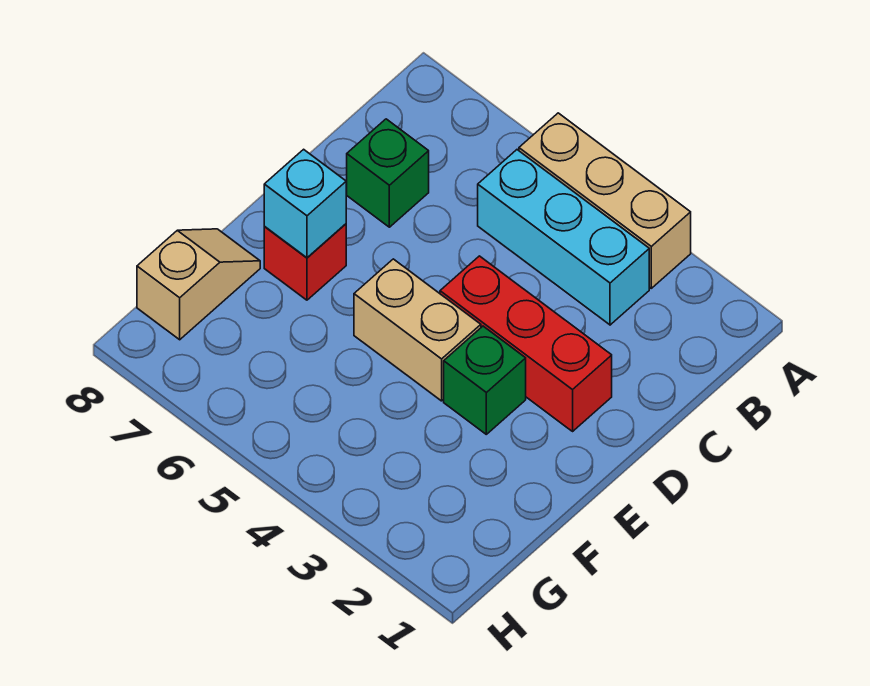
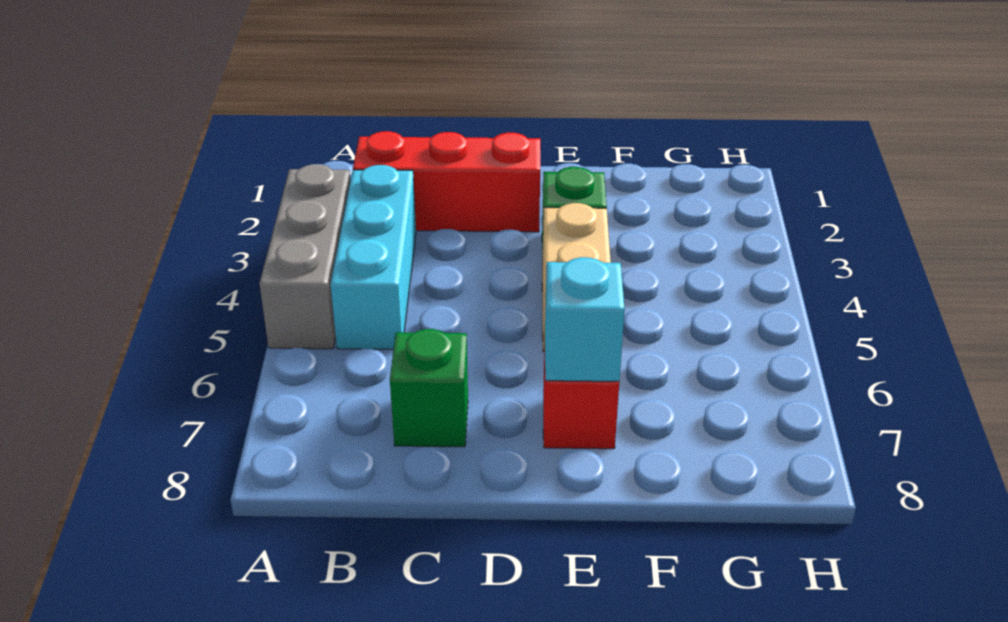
tan brick A3:A5 level 1 -> grey brick A3:A5 level 1
red brick D2:D4 level 1 -> red brick B2:D2 level 1
tan slope F8:G8 level 1 top G -> none

